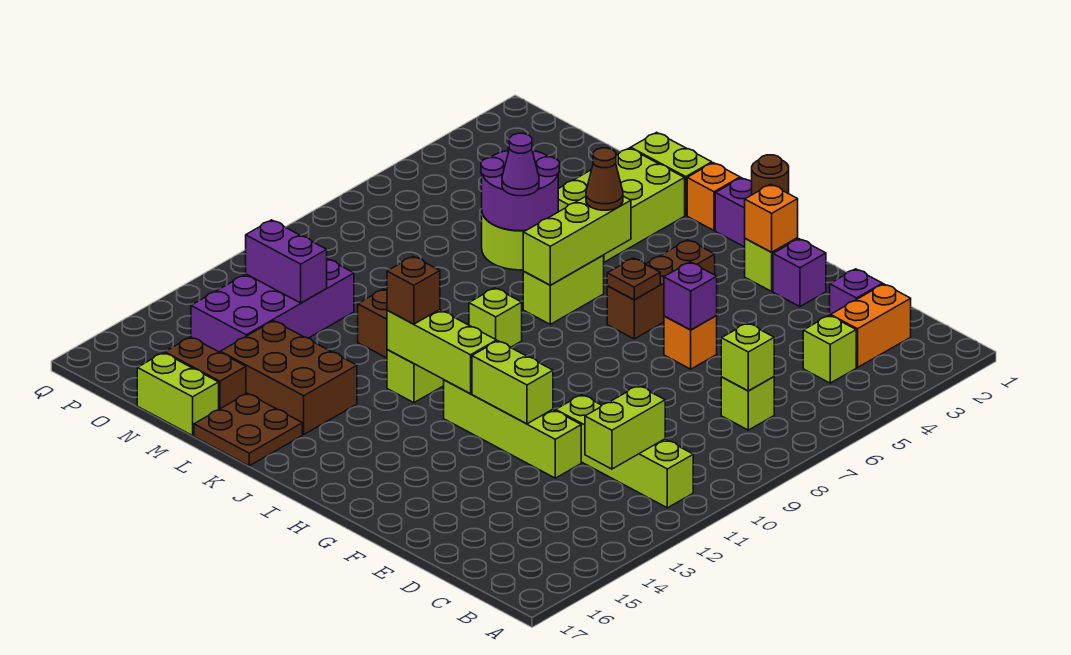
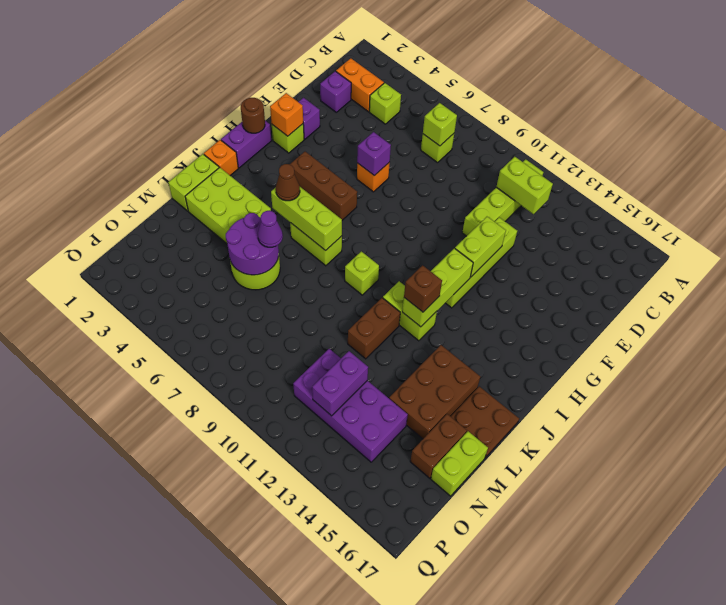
brown plate H6 level 2 -> none

